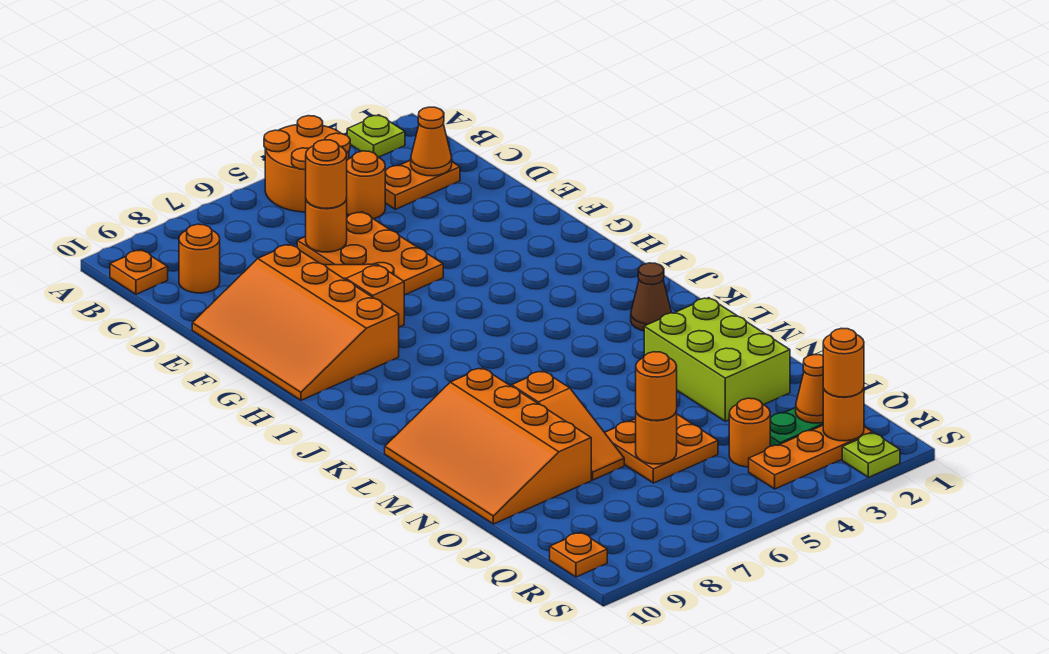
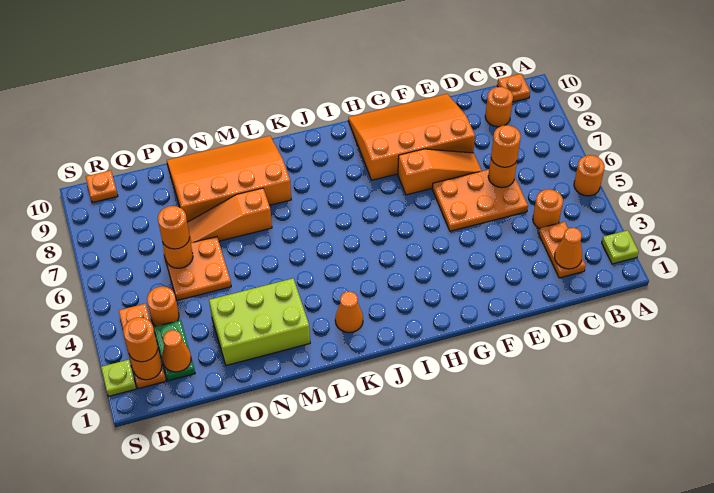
orange round brick A4:B5 level 1 -> orange round brick A5 level 1
brown cone K2 level 1 -> orange cone K2 level 1

